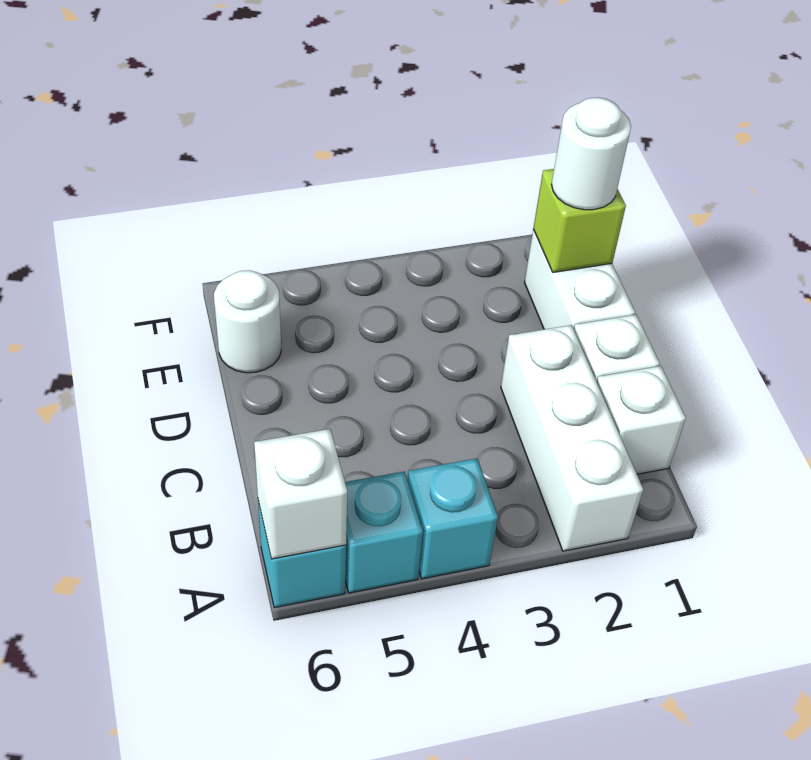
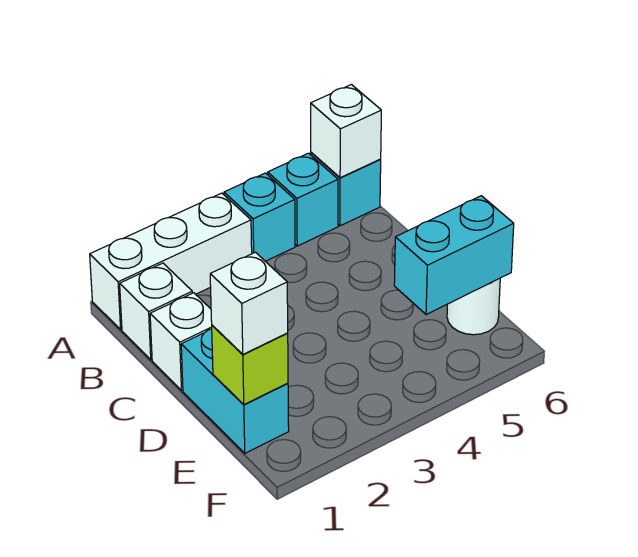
white brick A2:C2 level 1 -> white brick A1:A3 level 1
white brick D1:E1 level 1 -> cyan brick D1:E1 level 1
white round brick E1 level 3 -> white brick E1 level 3
none -> cyan brick E5:E6 level 2

